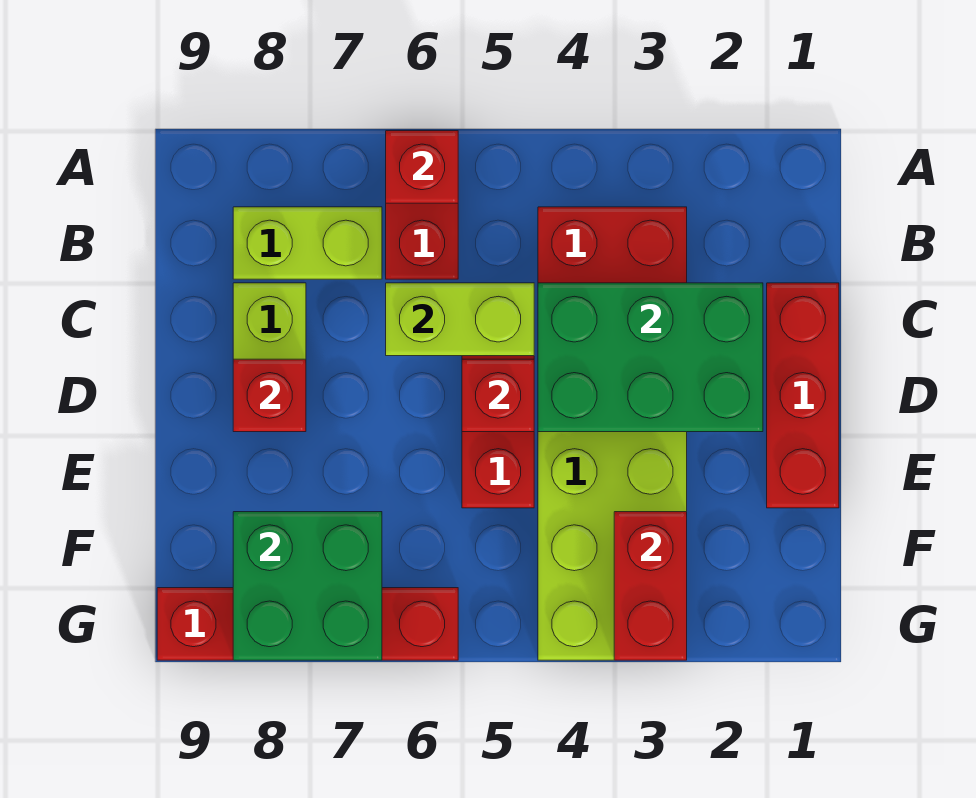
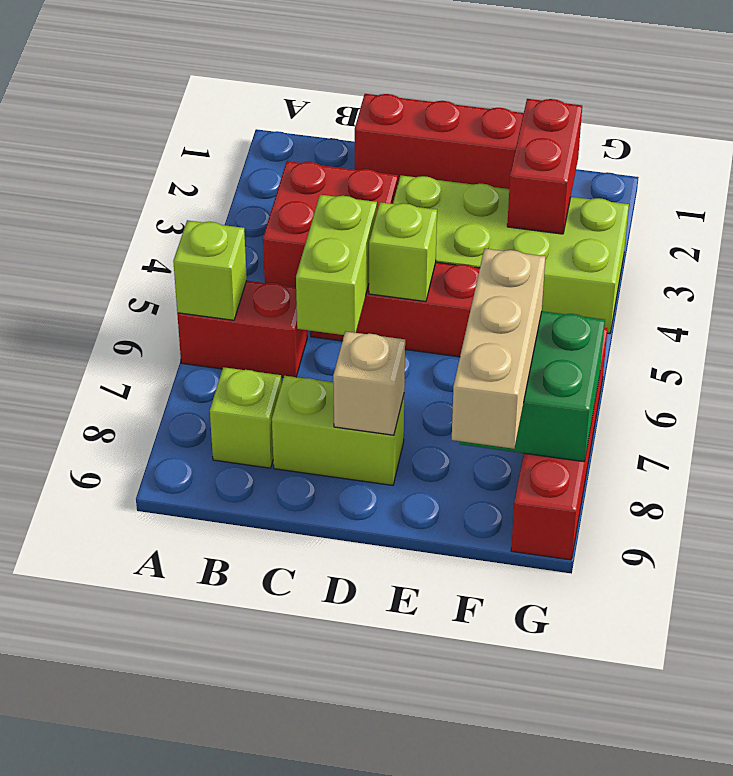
red brick A6 level 2 -> lime brick A6 level 2
lime brick B7:B8 level 1 -> lime brick B8 level 1
green brick C2:D4 level 2 -> none
red brick D5 level 2 -> lime brick D5 level 2
red brick D8 level 2 -> tan brick D8 level 2
red brick F3:G3 level 2 -> red brick F2:F3 level 2
none -> tan brick F7:F9 level 3

